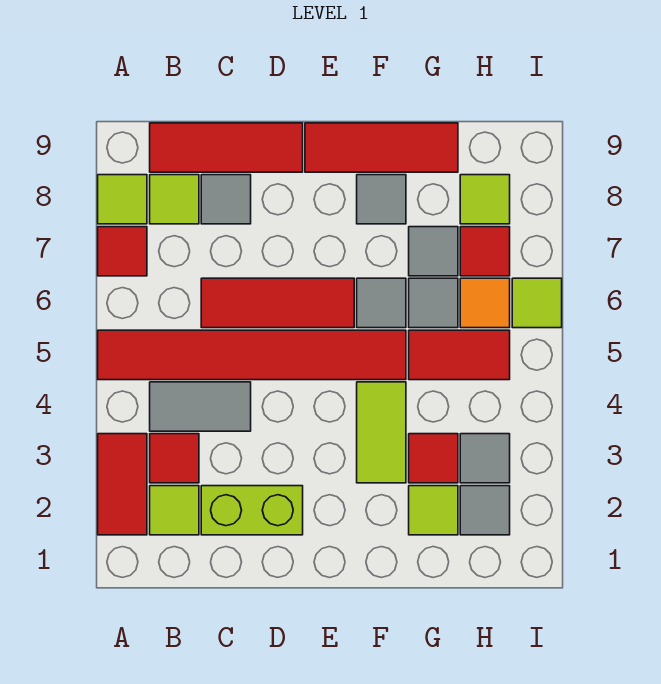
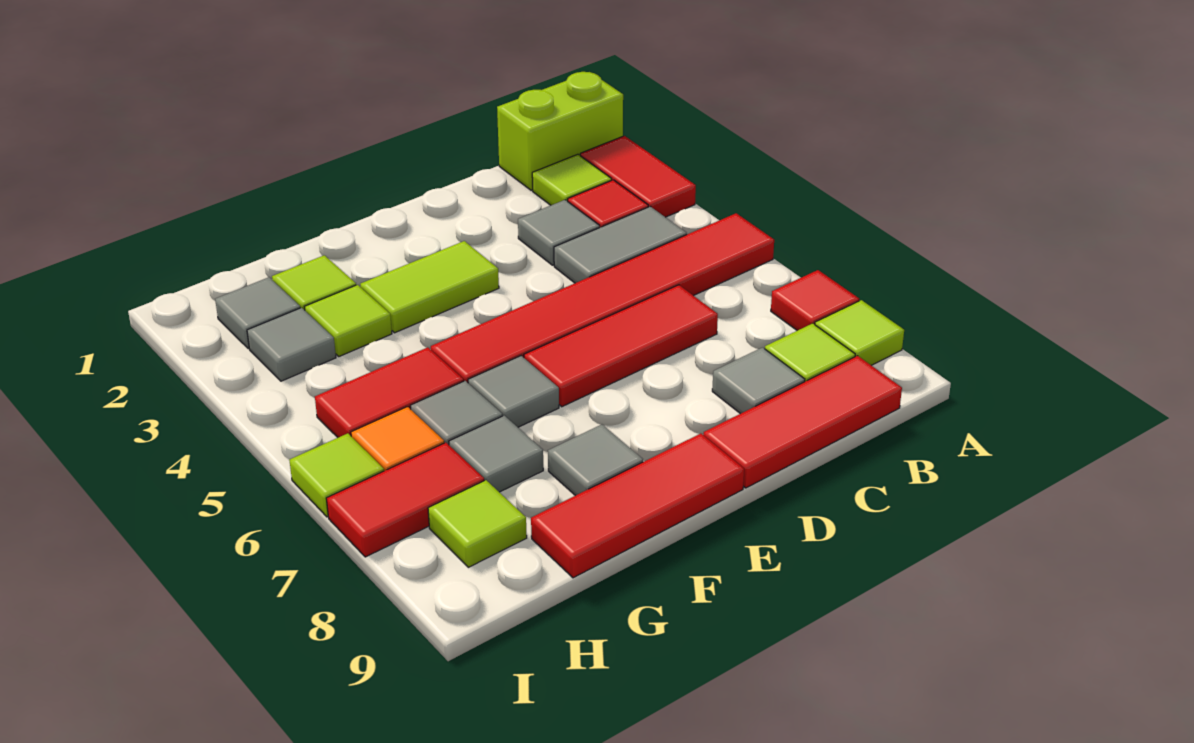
lime brick C2:D2 level 1 -> lime brick A1:B1 level 1
none -> grey tile C3 level 1
lime tile F3:F4 level 1 -> lime tile E3:F3 level 1
red tile G3 level 1 -> lime tile G3 level 1
red tile H7 level 1 -> red tile H7:I7 level 1

